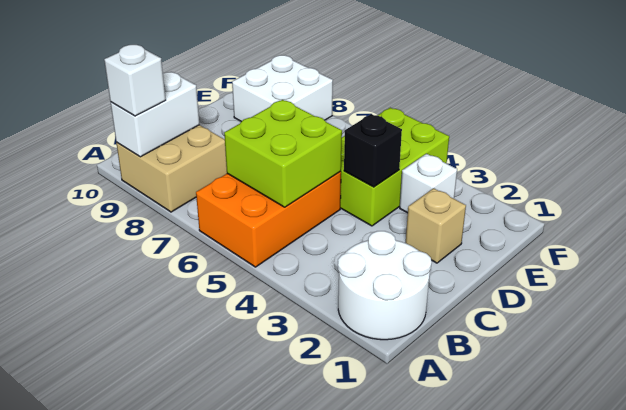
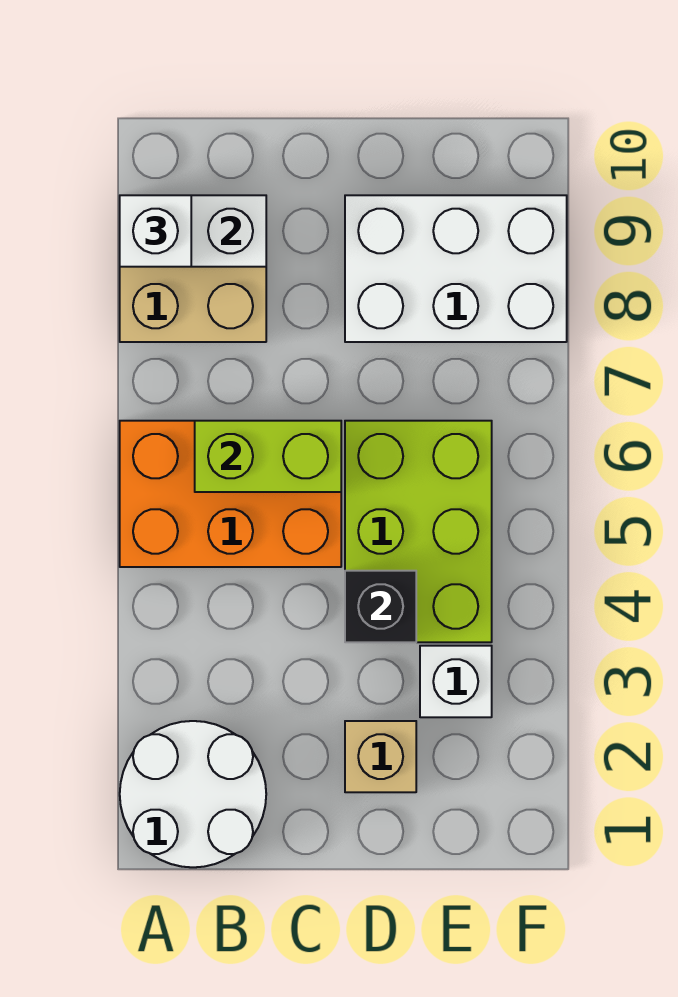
lime brick B5:C6 level 2 -> lime brick B6:C6 level 2
lime brick D4:F5 level 1 -> lime brick D4:E6 level 1
white brick E8:F9 level 1 -> white brick D8:F9 level 1

